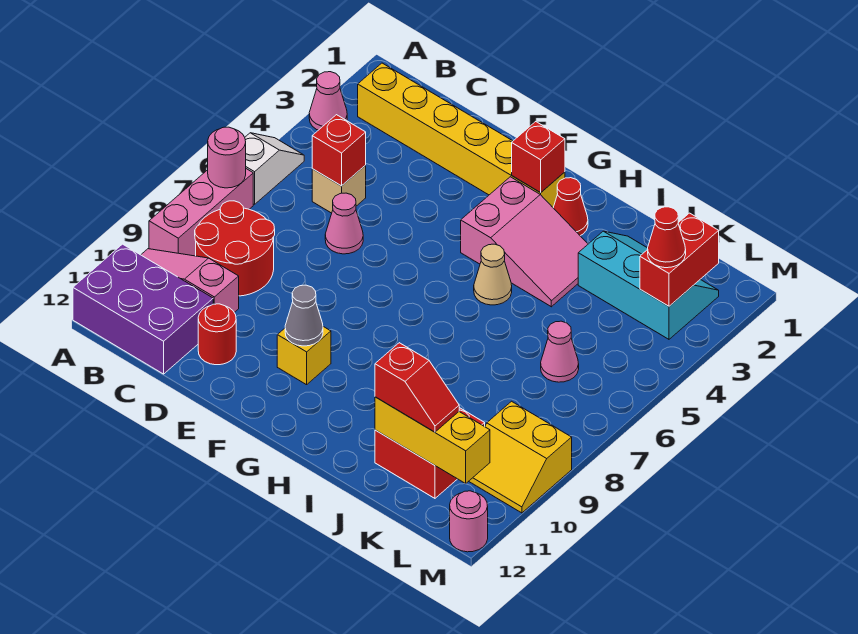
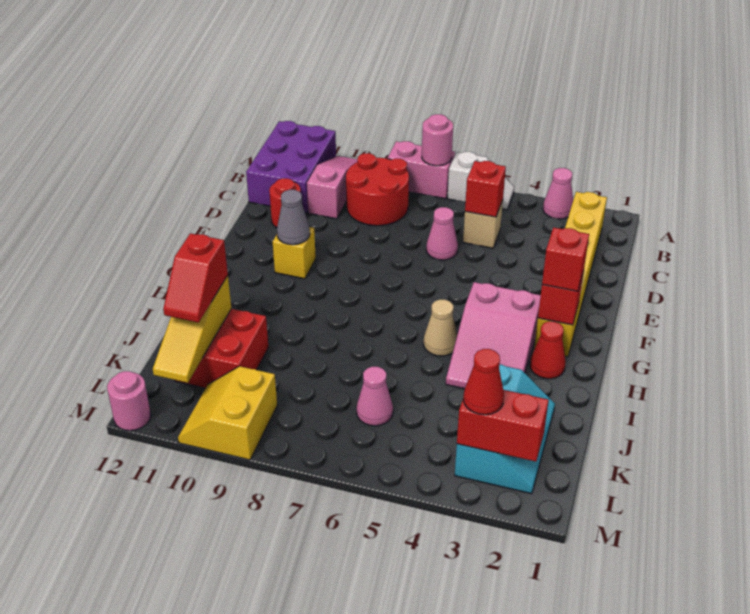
pink brick A7:A9 level 1 -> pink brick A7:A8 level 1
none -> red brick G2 level 3
yellow brick J11:L11 level 2 -> yellow slope J11:L11 level 2 top J

